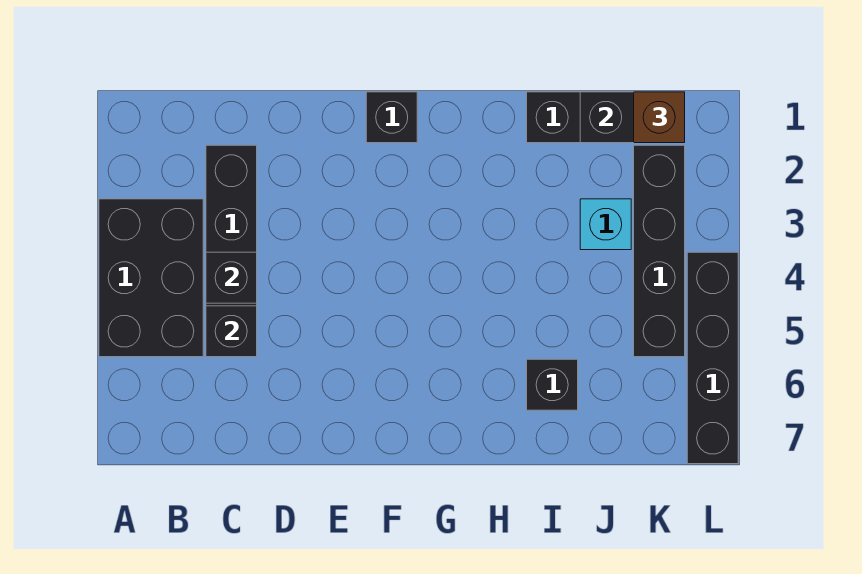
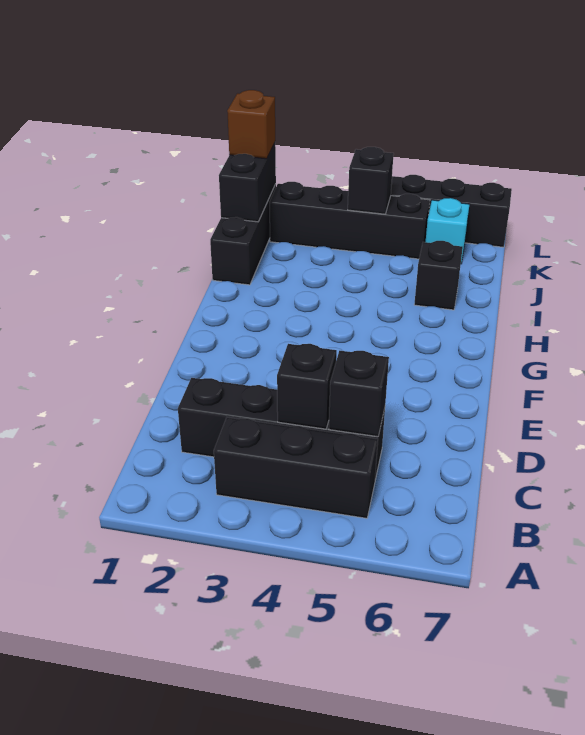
black brick A3:B5 level 1 -> black brick B3:B5 level 1
black brick F1 level 1 -> black brick K4 level 2
cyan brick J3 level 1 -> cyan brick K6 level 1

